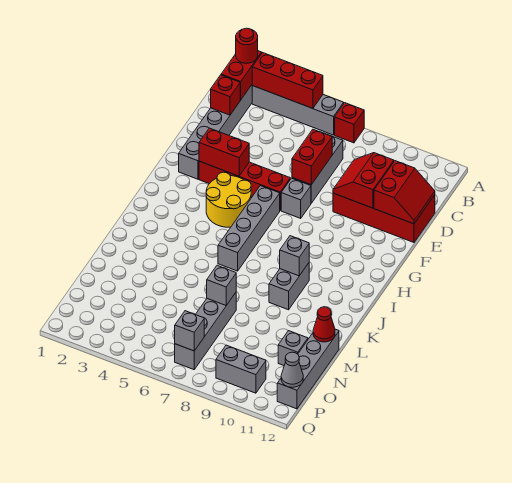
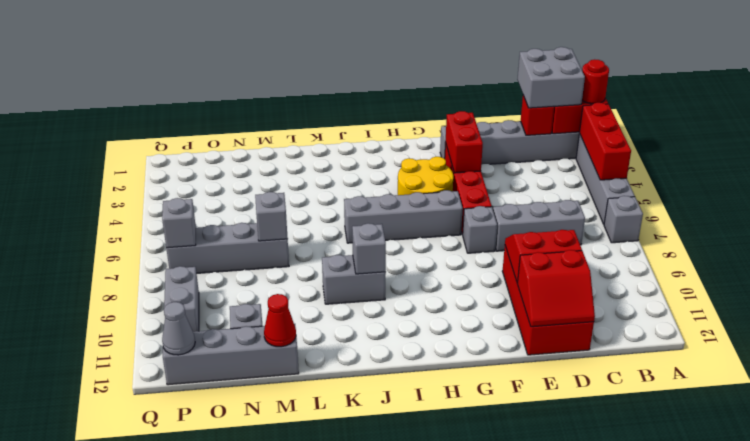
red brick A7 level 1 -> grey brick A7 level 1
none -> grey brick B1:C2 level 3
red brick D7:E7 level 2 -> none

